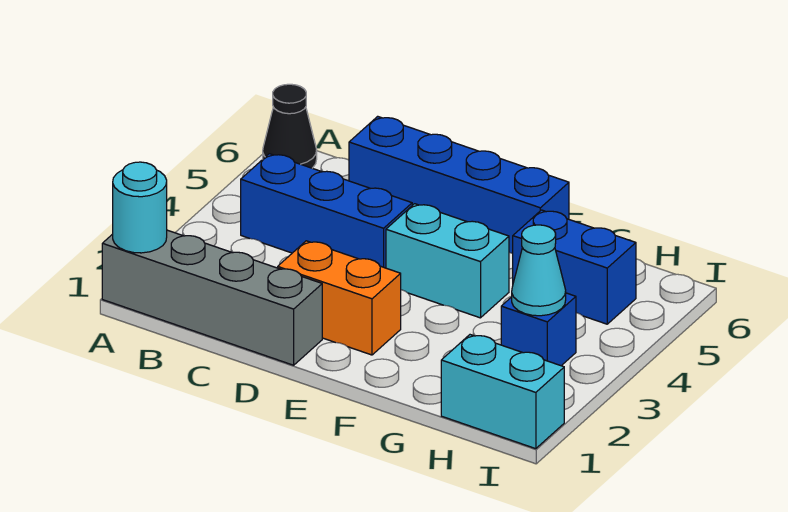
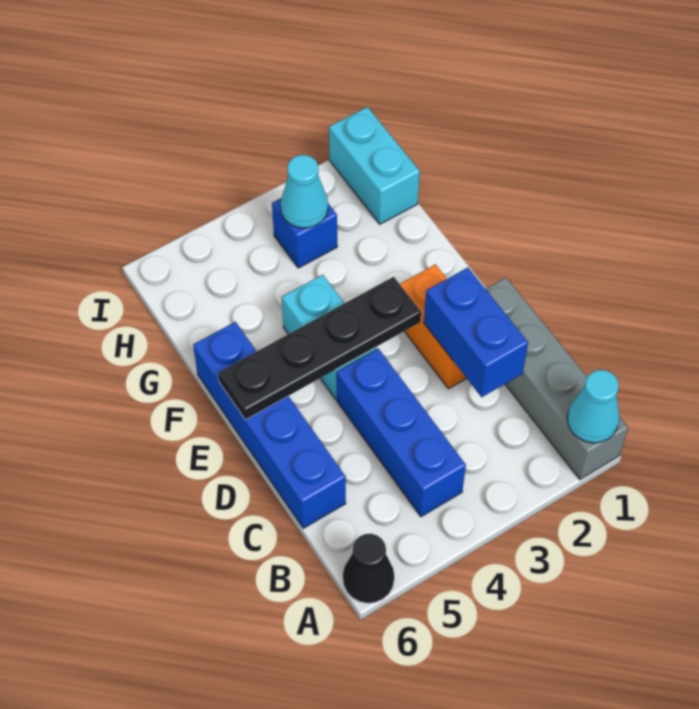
cyan round brick A1 level 2 -> cyan cone A1 level 2
none -> black plate E3:E6 level 2
blue brick G5:H5 level 1 -> blue brick C2:D2 level 2

